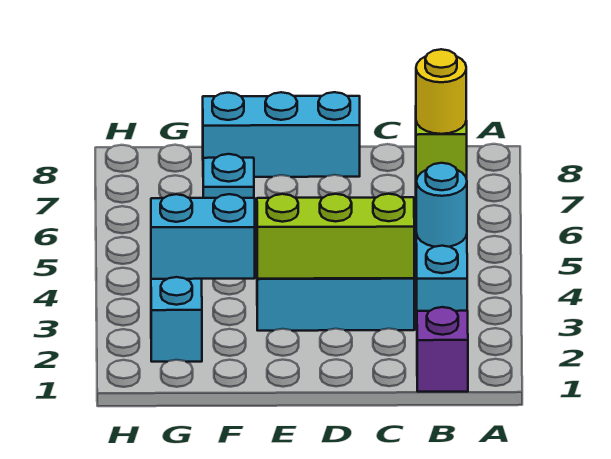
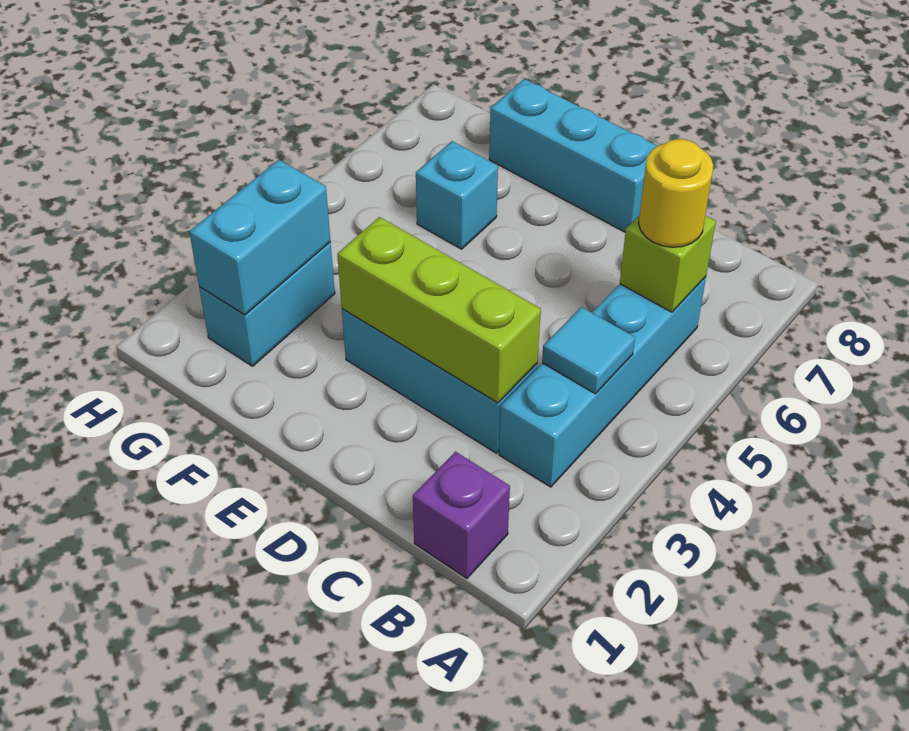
cyan round brick B4 level 2 -> cyan tile B4 level 2
cyan brick F3:G3 level 2 -> cyan brick G2:G3 level 2

